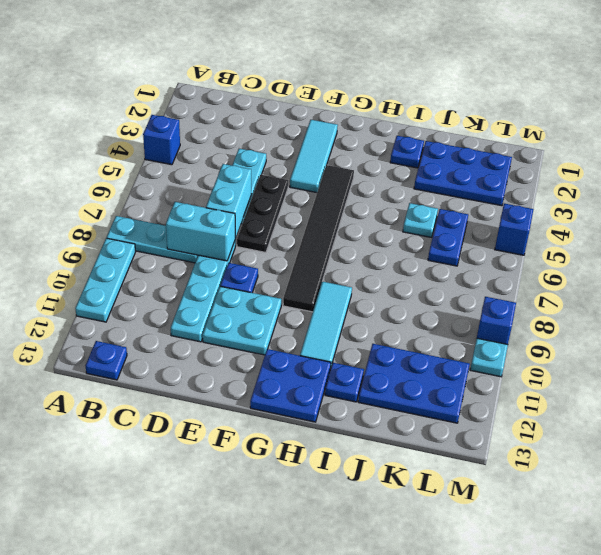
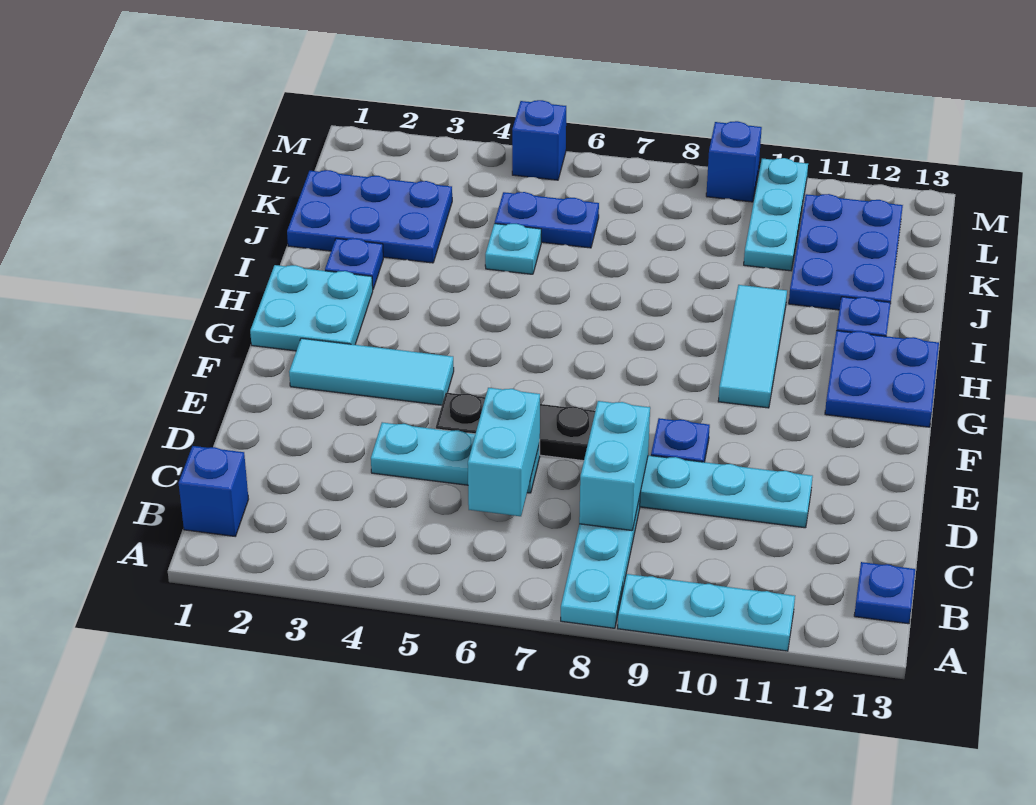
blue brick A4 level 1 -> blue brick B1 level 1
cyan brick D6:D7 level 2 -> cyan brick C6:D6 level 2
cyan plate E10:F11 level 1 -> cyan plate G1:H2 level 1
black tile G4:G9 level 1 -> none
cyan tile H9:H11 level 1 -> cyan tile G10:I10 level 1
blue plate J2:L3 level 1 -> blue plate J1:K3 level 1
cyan plate M10 level 1 -> cyan plate K10:M10 level 1

